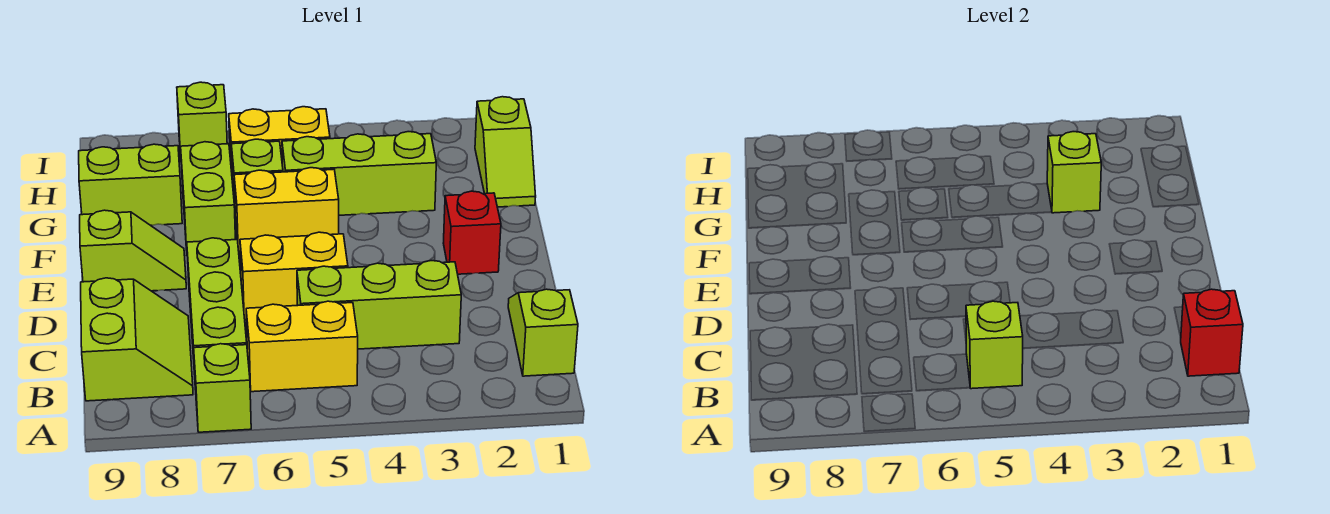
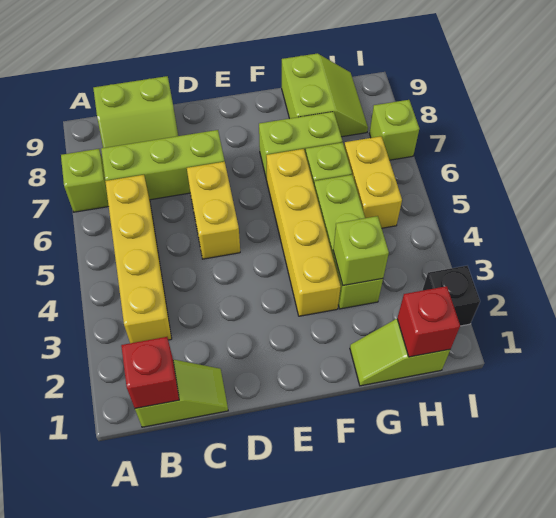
yellow brick B5:B6 level 1 -> yellow brick B3:B6 level 1
lime brick B5 level 2 -> none
lime brick C3:C5 level 1 -> none
red brick E2 level 1 -> red brick H1 level 2
lime slope E8:E9 level 1 top 9 -> none
yellow brick F5:F6 level 1 -> yellow brick F3:F6 level 1
none -> black brick I2 level 1

